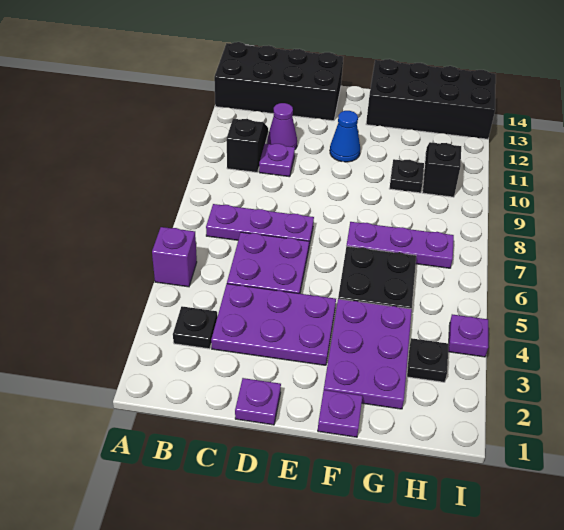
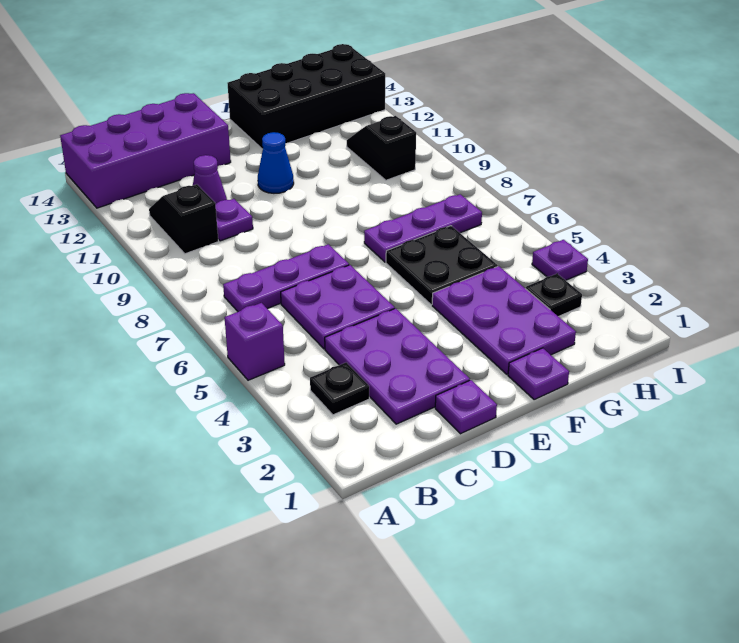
black brick A13:D14 level 1 -> purple brick A13:D14 level 1
purple plate C3:E4 level 1 -> purple plate C2:D4 level 1
black plate G10 level 1 -> none

